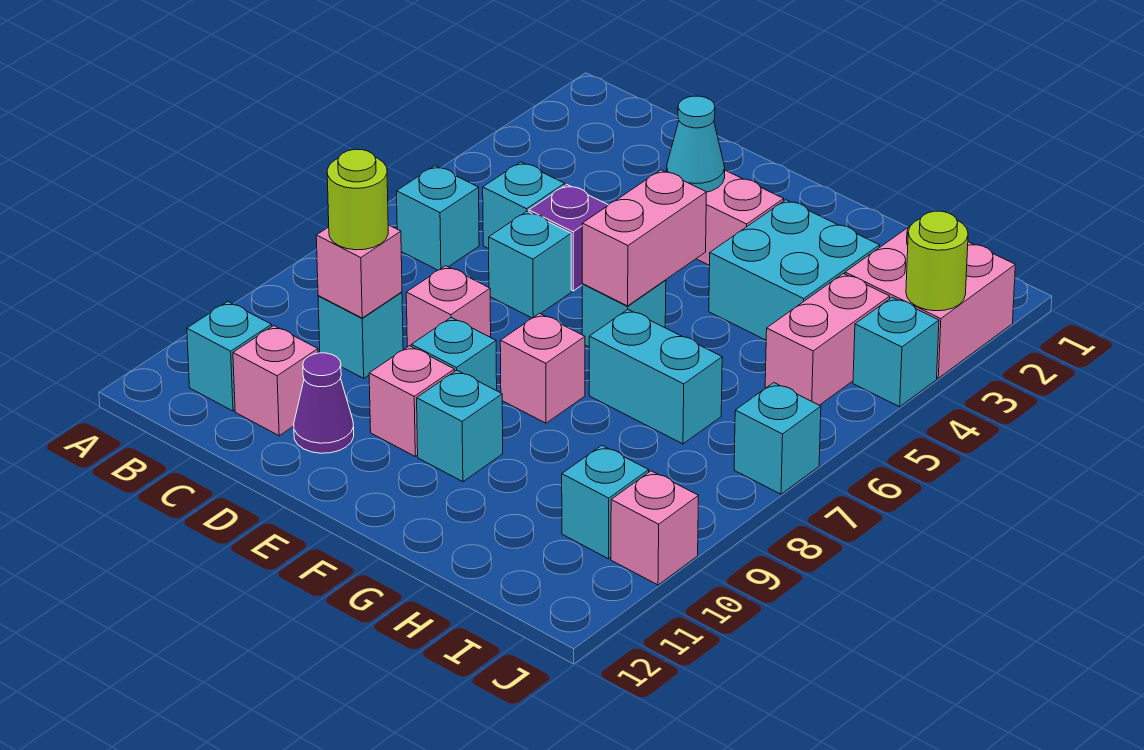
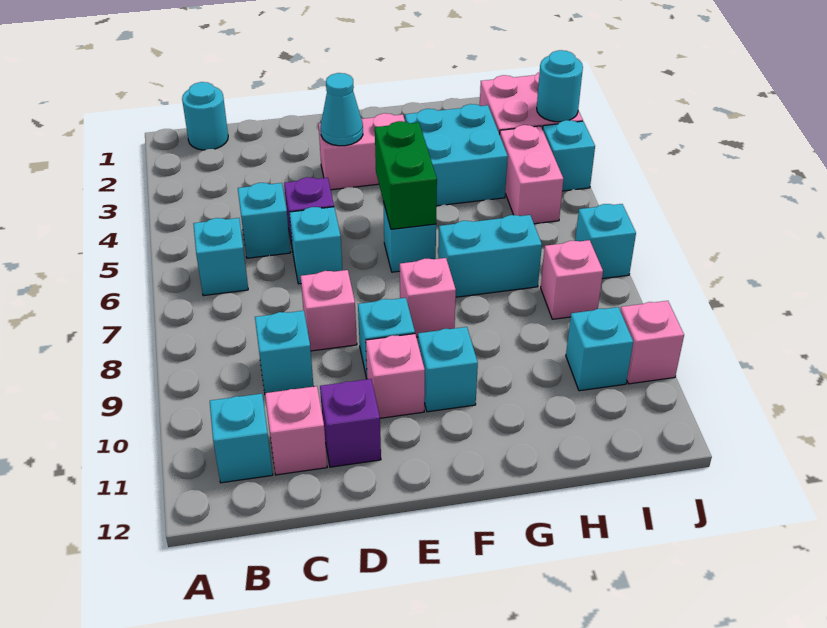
none -> cyan round brick B1 level 1
pink brick C9 level 2 -> pink brick I8 level 1
lime round brick C9 level 3 -> none
purple cone D11 level 1 -> purple brick D11 level 1
pink brick F5:F6 level 2 -> green brick F5:F6 level 2
lime round brick J3 level 2 -> cyan round brick J3 level 2

